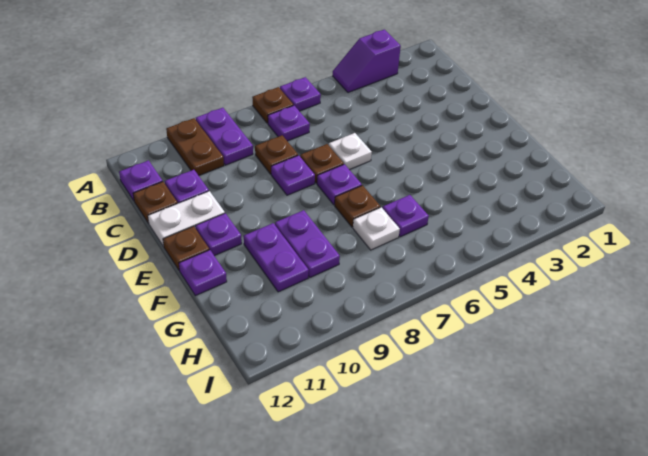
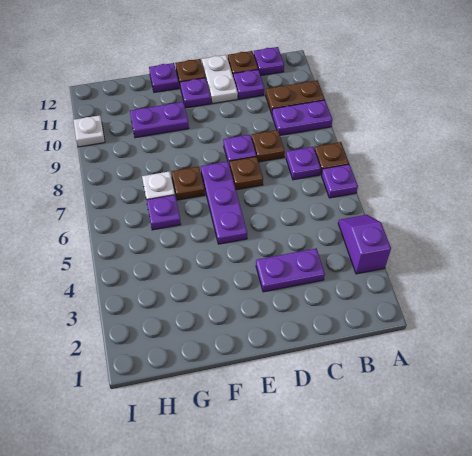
white plate D6 level 1 -> white plate I10 level 1
purple plate E7 level 1 -> purple plate E5:E7 level 1
purple plate F9:G9 level 1 -> purple plate C3:D3 level 1

